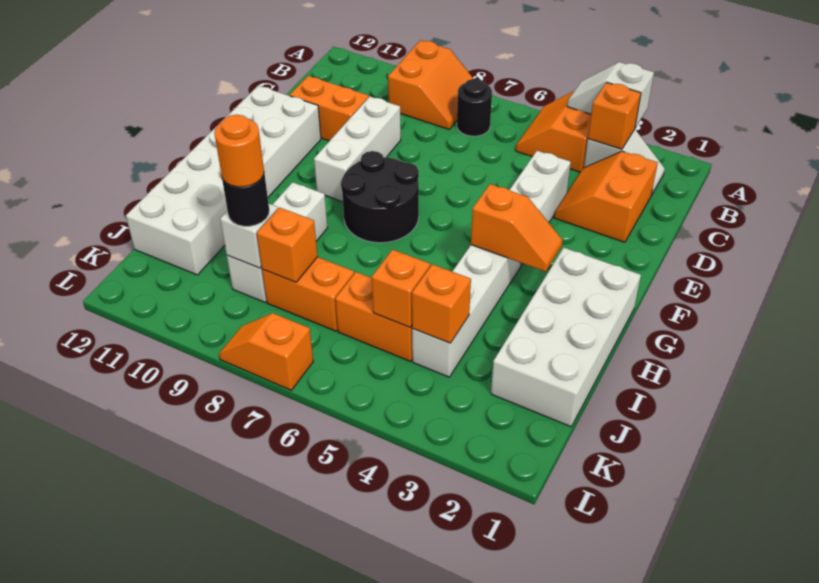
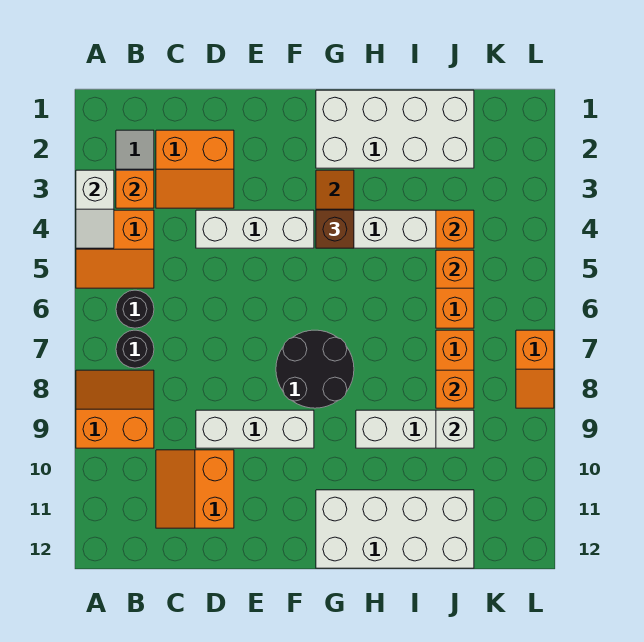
white brick E11:J12 level 1 -> white brick G11:J12 level 1
none -> brown brick G4 level 3
black round brick J9 level 3 -> black round brick B6 level 1
orange round brick J9 level 4 -> none

